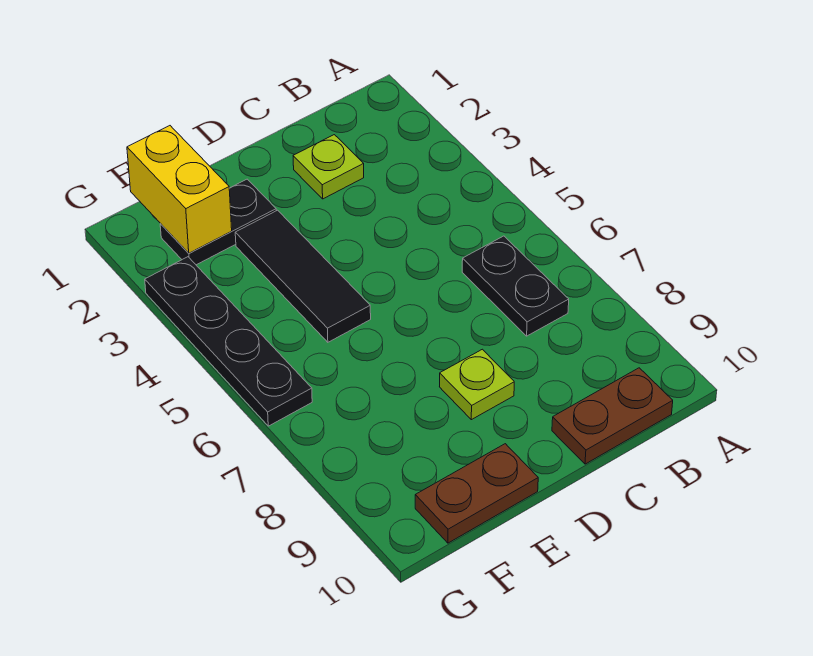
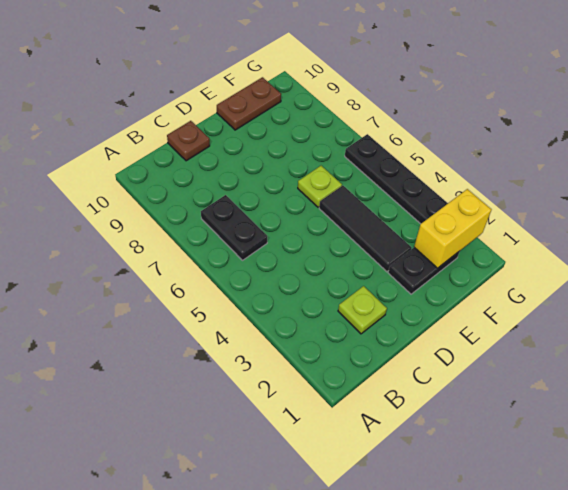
brown plate B10:C10 level 1 -> brown plate C10 level 1
lime plate D8 level 1 -> lime plate E6 level 1
yellow brick F1:F2 level 2 -> yellow brick F2:G2 level 2

